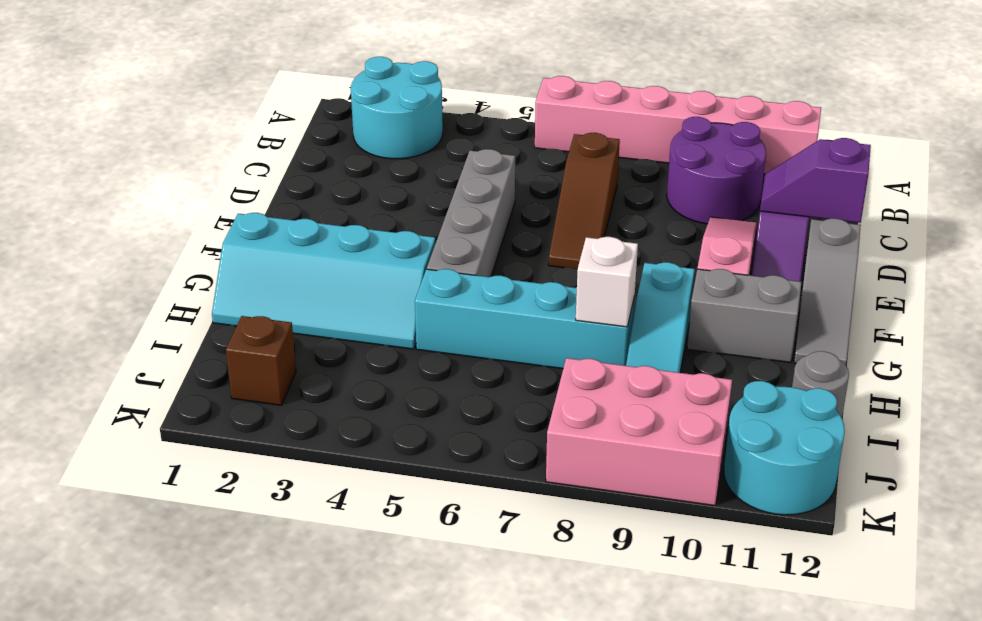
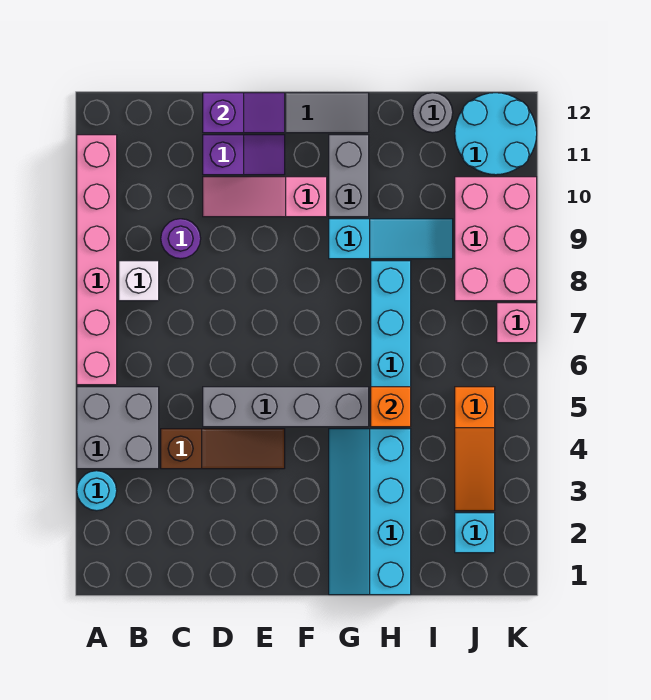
cyan round brick A2:B3 level 1 -> cyan round brick A3 level 1
none -> grey brick A4:B5 level 1
purple round brick B9:C10 level 1 -> purple round brick C9 level 1
brown slope C7:E7 level 1 top C -> brown slope C4:E4 level 1 top C
purple slope D11:D12 level 2 top 12 -> purple slope D12:E12 level 2 top D
cyan slope G1:H4 level 1 top G -> cyan slope G1:H4 level 1 top H
none -> orange brick H5 level 2
white brick H8 level 2 -> white brick B8 level 1
brown brick J2 level 1 -> cyan brick J2 level 1
none -> orange slope J3:J5 level 1 top 5
none -> pink brick K7 level 1

